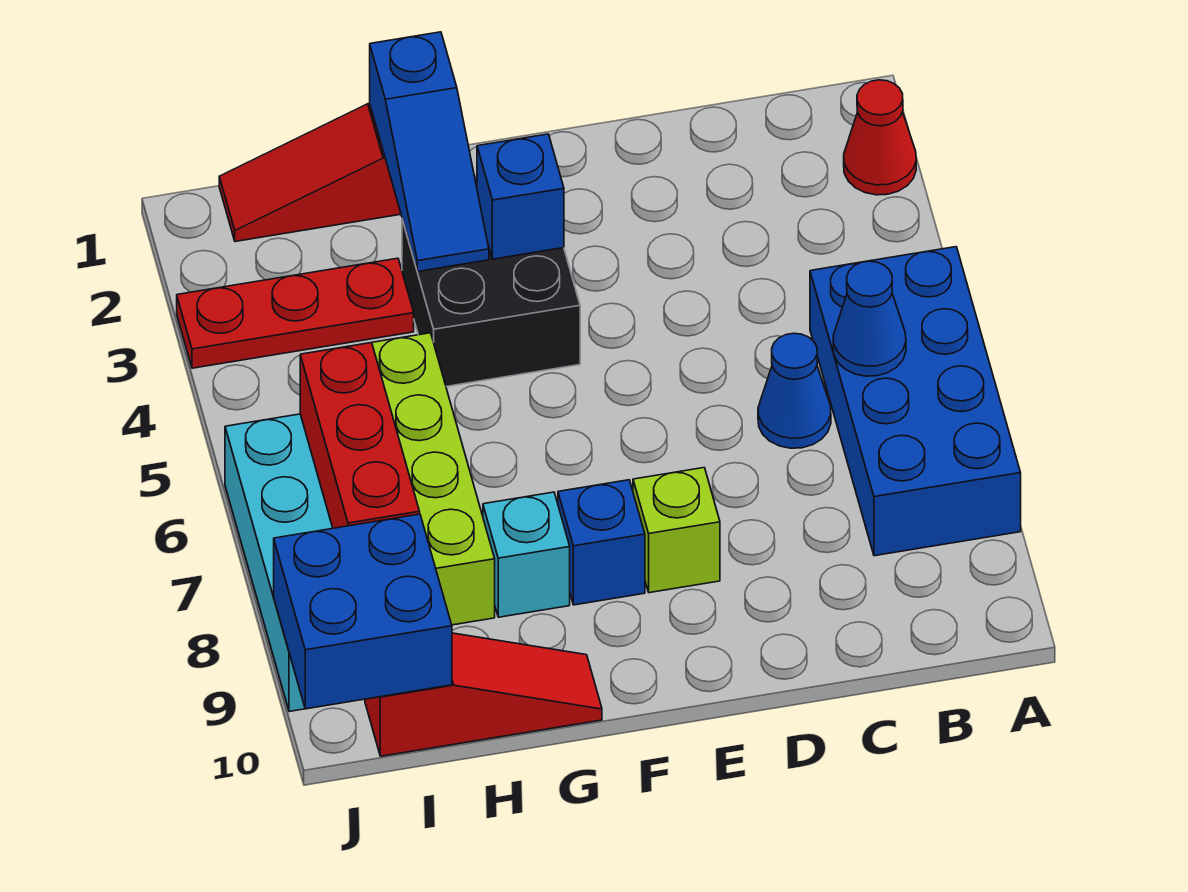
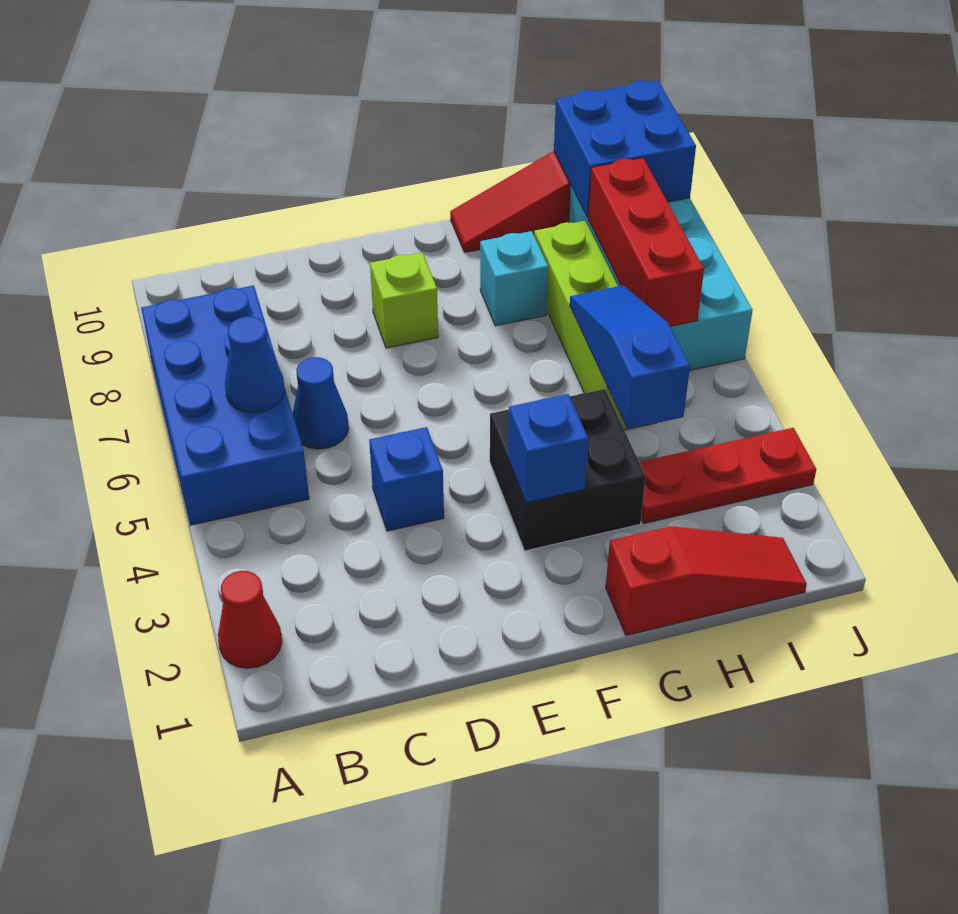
blue brick F8 level 1 -> blue brick D4 level 1
blue slope G1:G3 level 2 top 1 -> blue slope H4:H6 level 2 top 4

